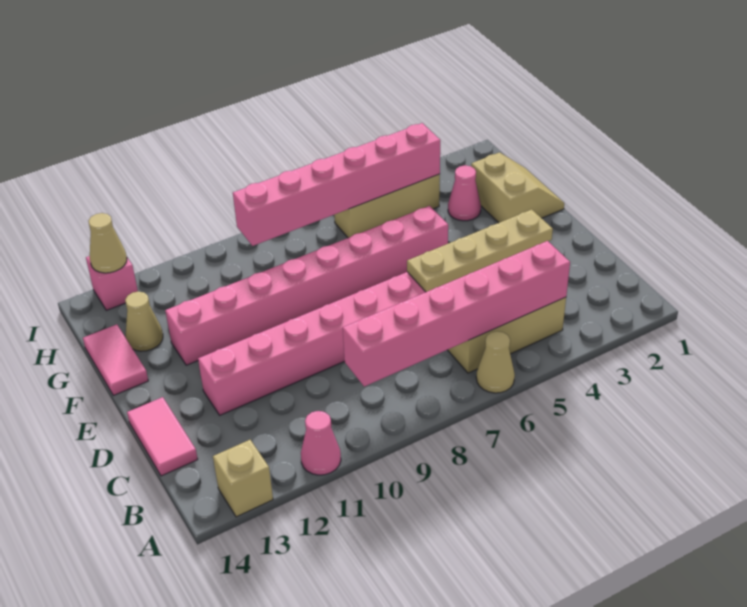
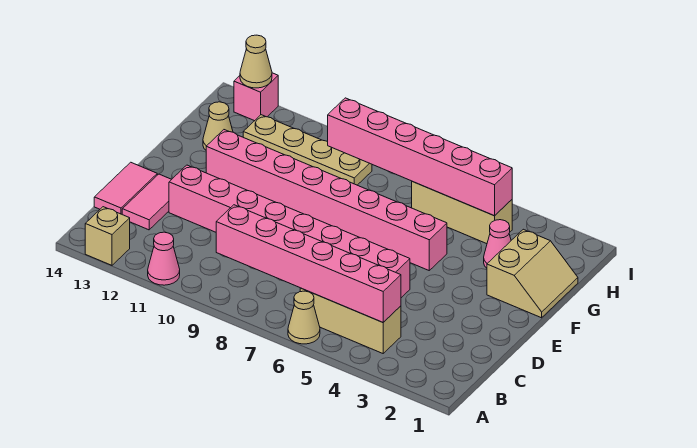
tan plate D3:D6 level 2 -> tan plate H9:H12 level 1
pink tile F14:G14 level 1 -> pink tile C13:D13 level 1

